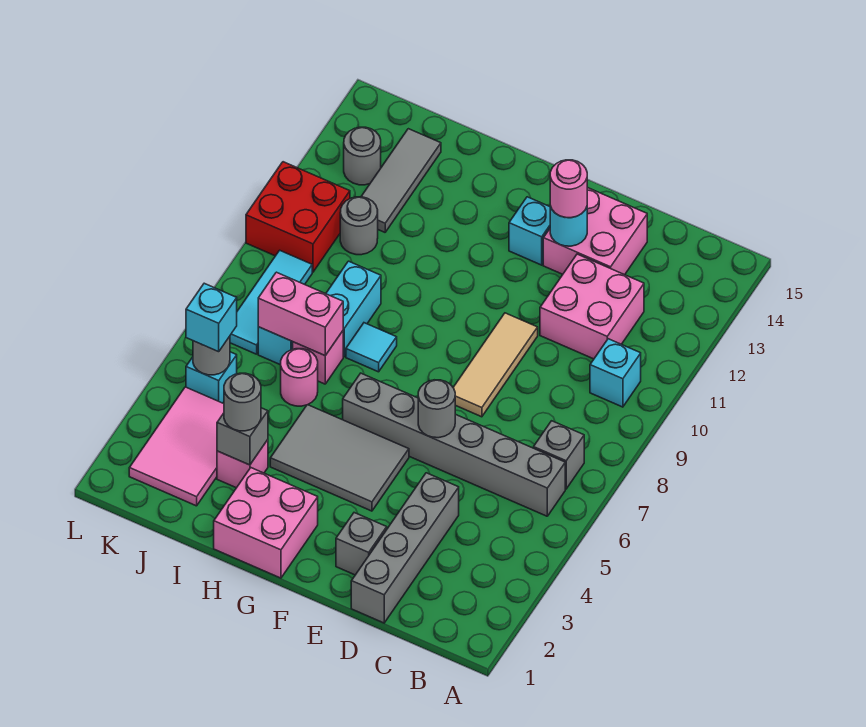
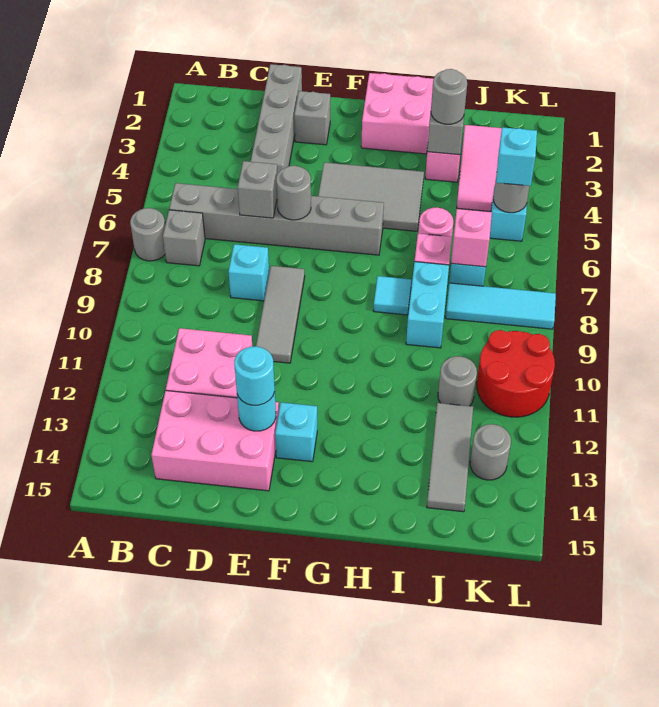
none -> grey round brick A7 level 1
cyan brick B10 level 1 -> cyan brick D8 level 1
none -> grey brick D6 level 2
pink brick D13:E14 level 1 -> pink brick C13:E14 level 1
tan tile E8:E10 level 1 -> grey tile E8:E10 level 1
pink round brick E13 level 3 -> cyan round brick E13 level 3
pink brick I7:J7 level 2 -> pink brick J7 level 2
cyan tile K7:K9 level 1 -> cyan tile J8:L8 level 1
red brick K10:L11 level 1 -> red round brick K10:L11 level 1

